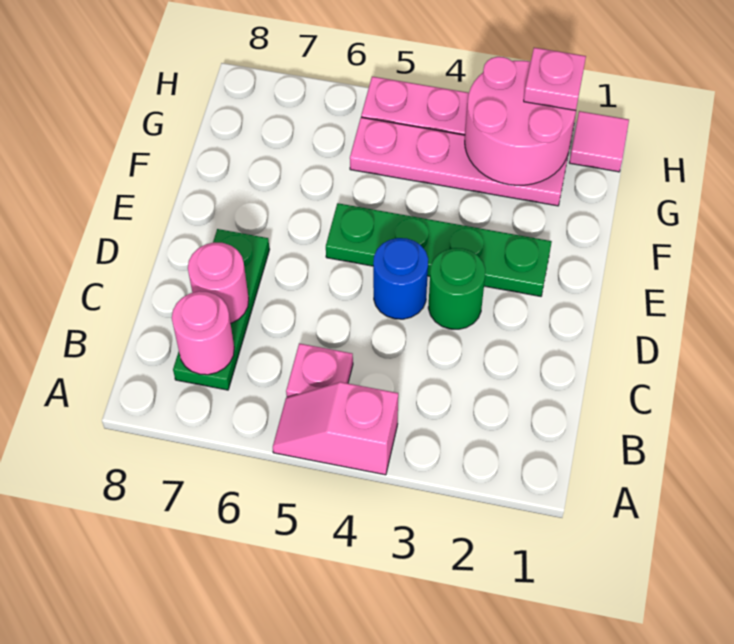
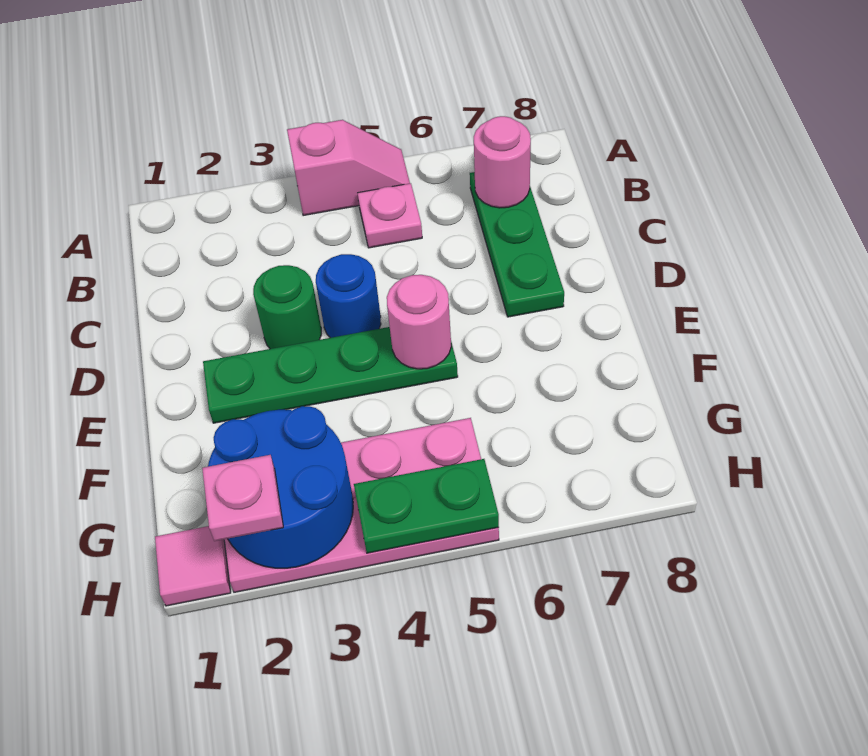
pink round brick C7 level 2 -> pink round brick E5 level 2
pink round brick G2:H3 level 2 -> blue round brick G2:H3 level 2
none -> green plate H4:H5 level 2

